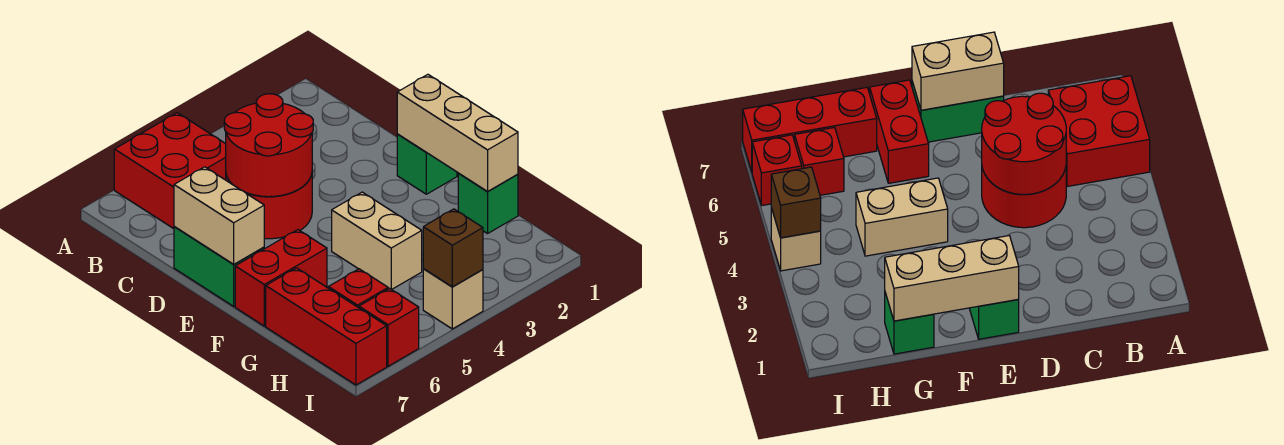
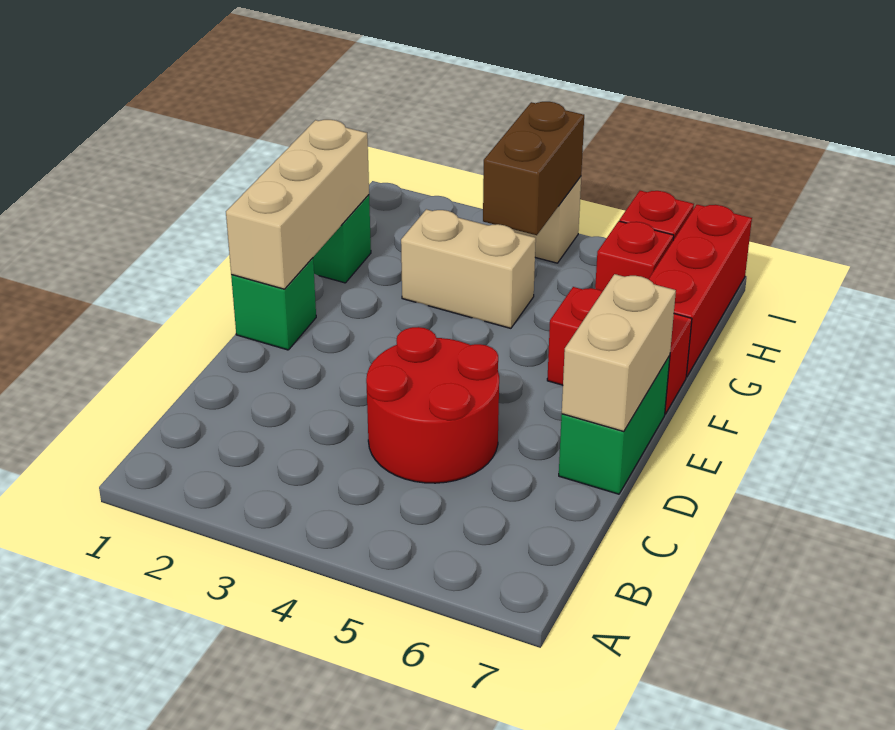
red brick A5:B6 level 1 -> none
red round brick C4:D5 level 2 -> none
tan brick F4:G4 level 1 -> tan brick G3:G4 level 1
brown brick I4 level 2 -> brown brick H4:I4 level 2

